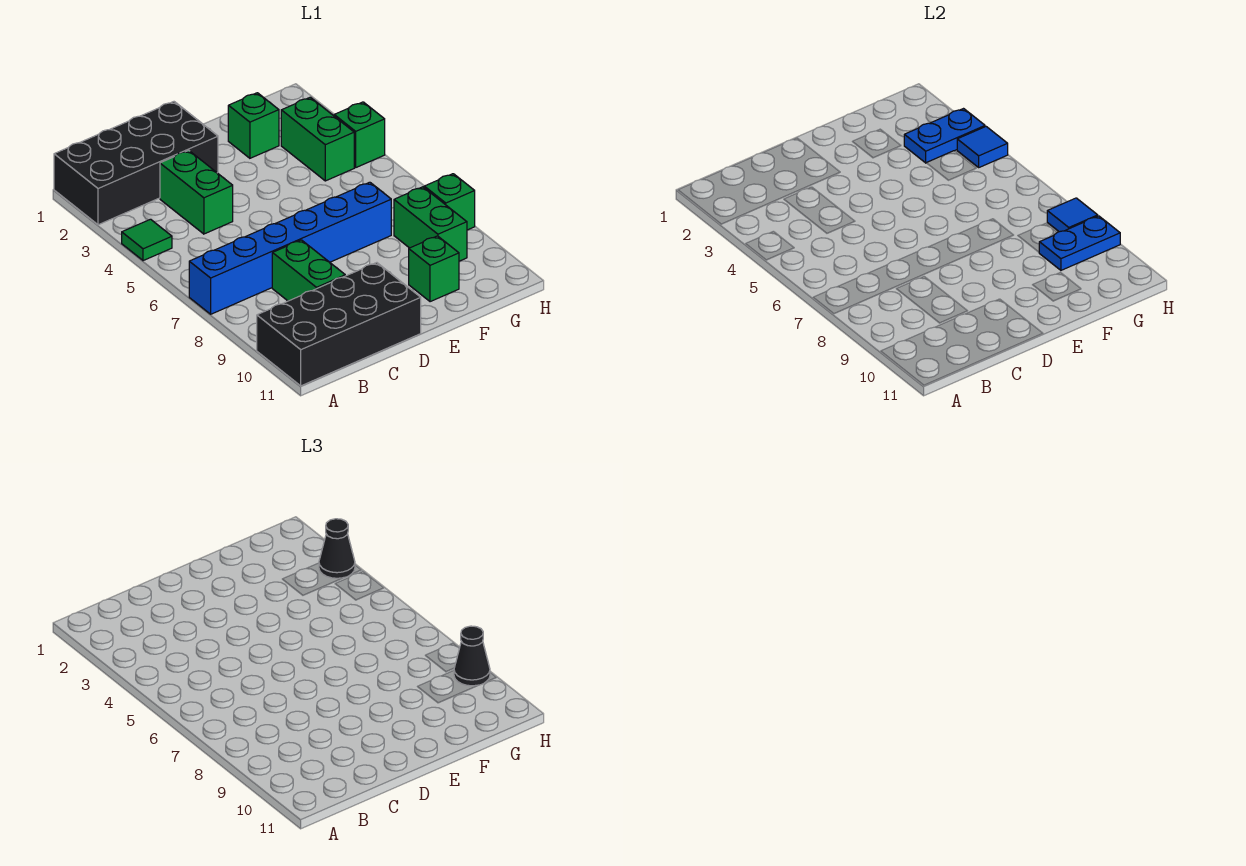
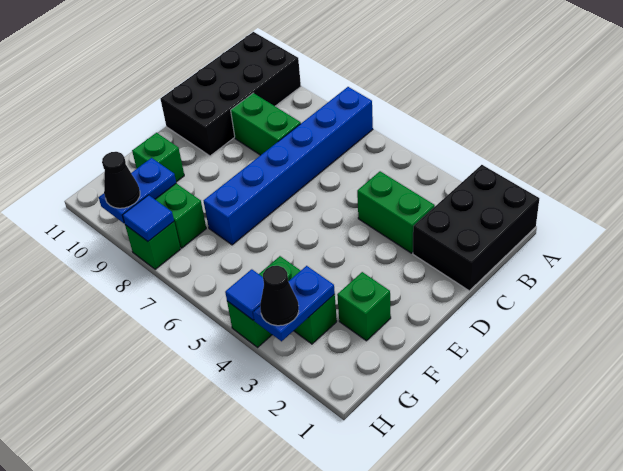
black brick A1:D2 level 1 -> black brick A1:C2 level 1
green tile A4 level 1 -> none

